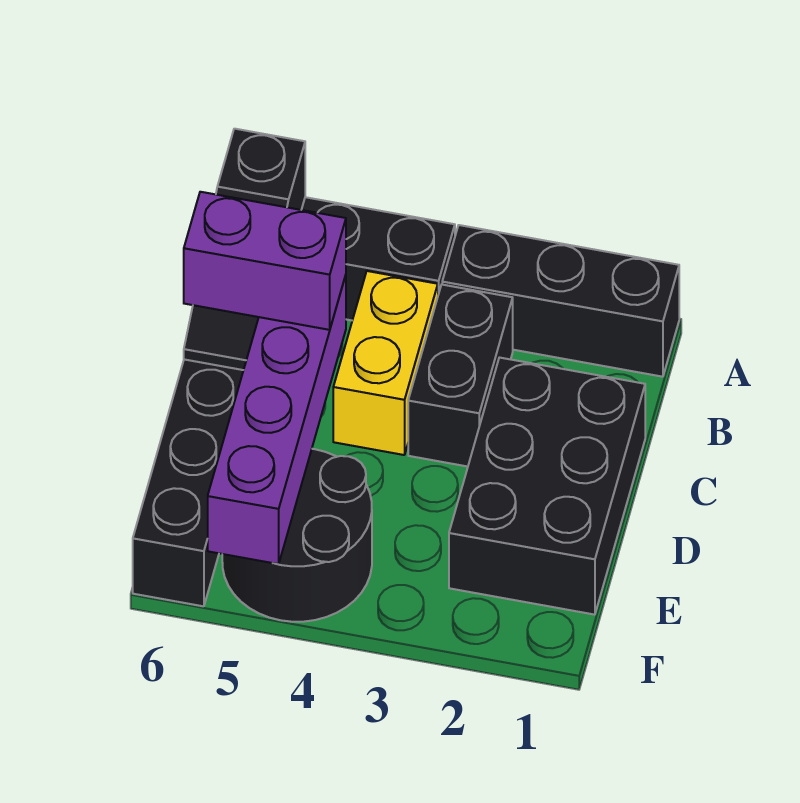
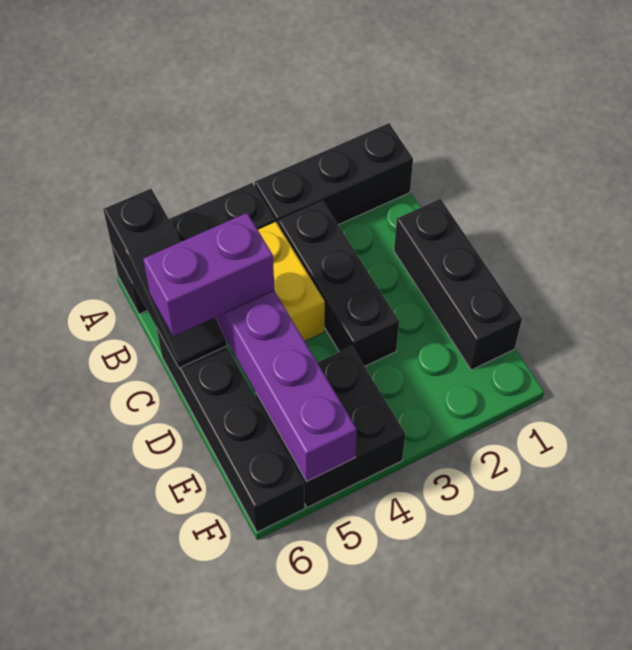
black brick B3:C3 level 1 -> black brick B3:D3 level 1
black brick C1:E2 level 1 -> black brick C1:E1 level 1
black round brick E4:F5 level 1 -> black brick E4:F5 level 1

